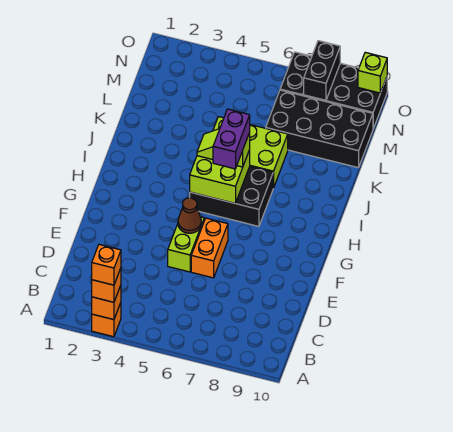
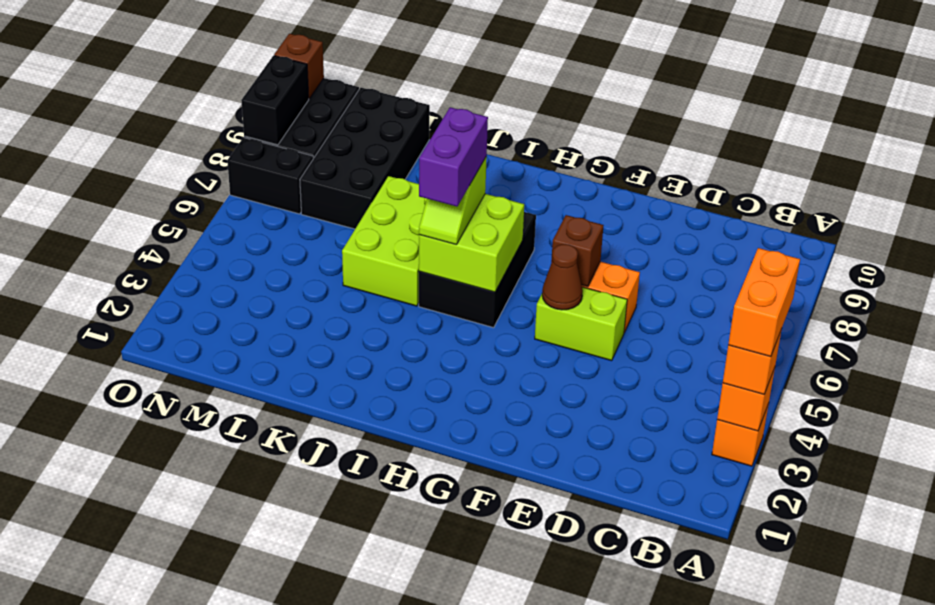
orange brick A3 level 4 -> orange brick A3:A4 level 4
none -> brown brick F6 level 2
purple brick H6:I6 level 4 -> purple brick I5:I6 level 4
black brick N8:O8 level 2 -> black brick O8:O9 level 2
lime brick O10 level 2 -> brown brick O10 level 2

